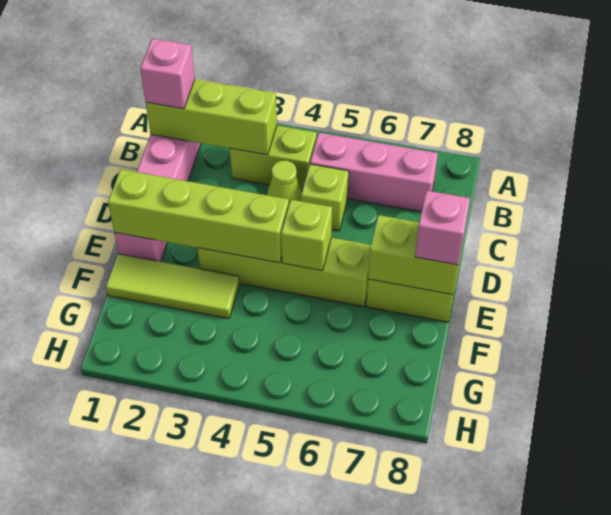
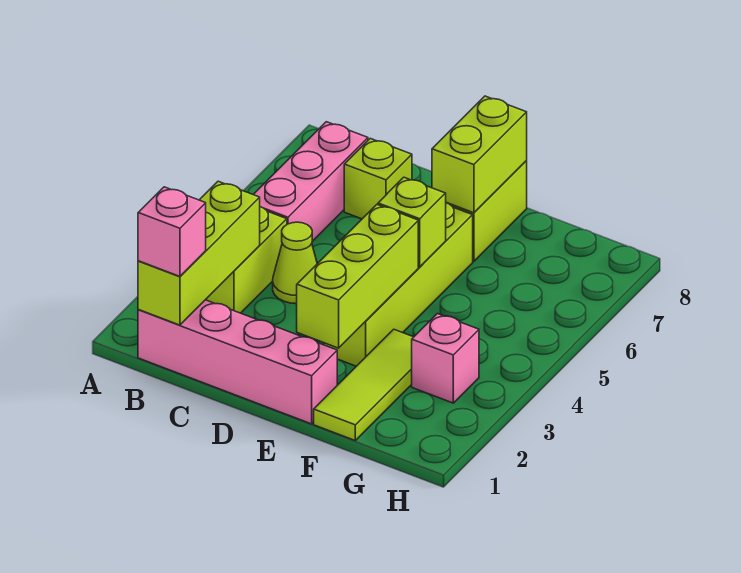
lime brick C5 level 1 -> lime brick C7 level 1
lime brick E1:E4 level 2 -> lime brick E2:E4 level 2
pink brick E8 level 3 -> pink brick G3 level 1

